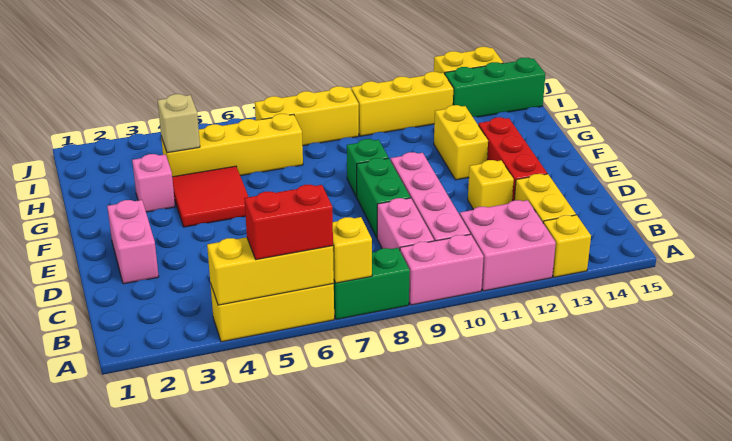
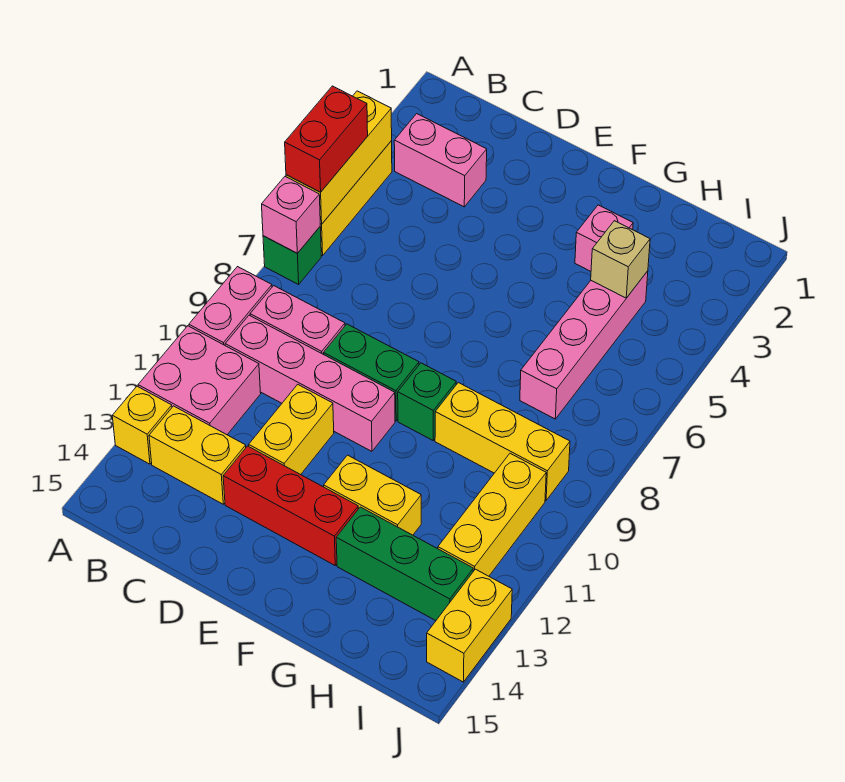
green brick A7:A8 level 1 -> green brick A7 level 1
yellow brick A7 level 2 -> pink brick A7 level 2
pink brick D2:E2 level 1 -> pink brick B3:C3 level 1
yellow brick D12 level 1 -> yellow brick D11:D12 level 1
red tile F4:G5 level 1 -> none
yellow brick H4:H7 level 1 -> pink brick H4:H7 level 1
yellow brick I7:I9 level 1 -> yellow brick G9:I9 level 1
green brick I13:I15 level 1 -> green brick G13:I13 level 1

